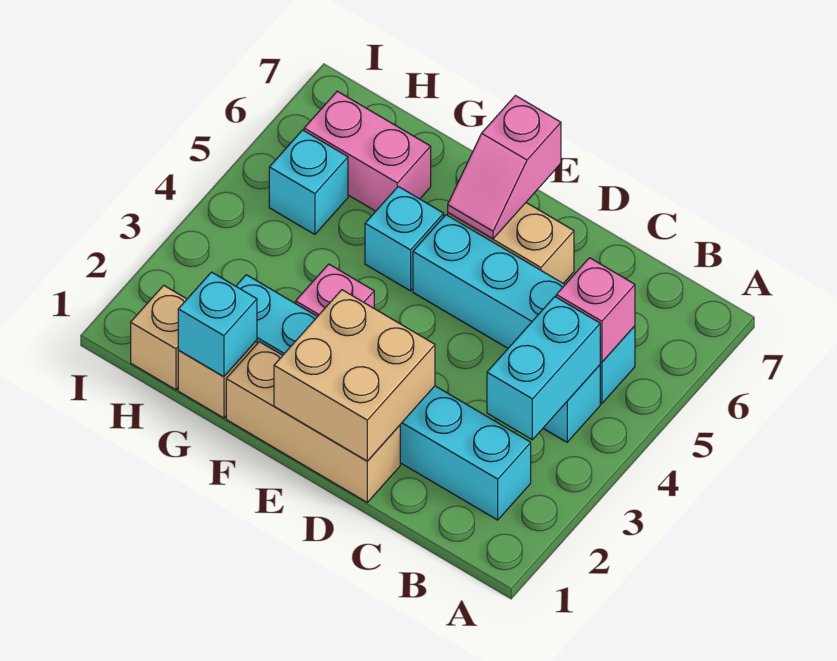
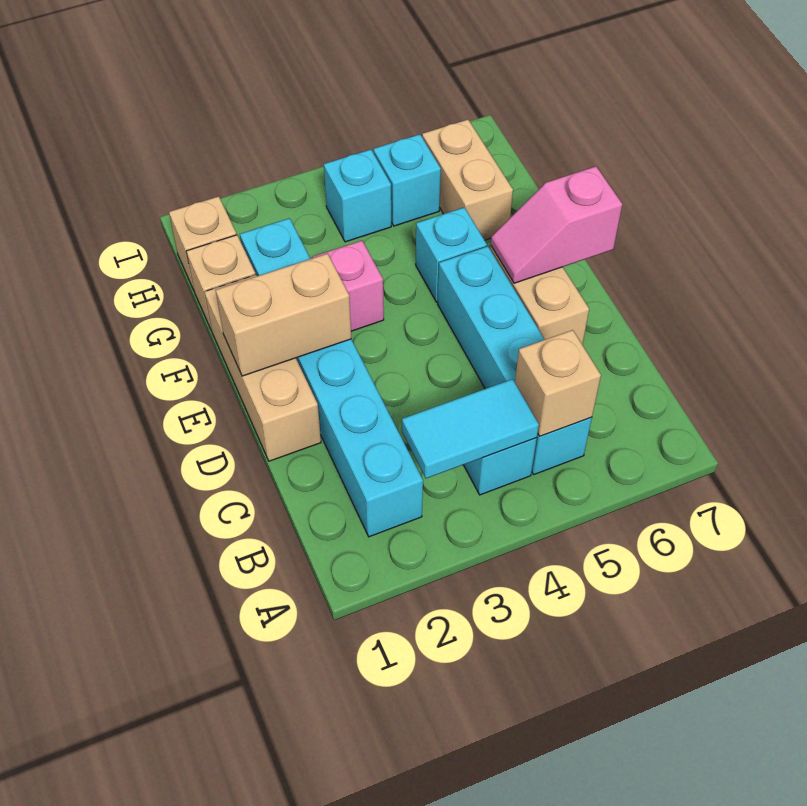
cyan brick B3:B4 level 2 -> cyan tile B3:B4 level 2
pink brick B5 level 2 -> tan brick B5 level 2
tan brick D1:E2 level 2 -> tan brick E1:E2 level 2
cyan brick G1 level 2 -> cyan brick H4 level 1
pink brick G6:H6 level 1 -> tan brick G6:H6 level 1

